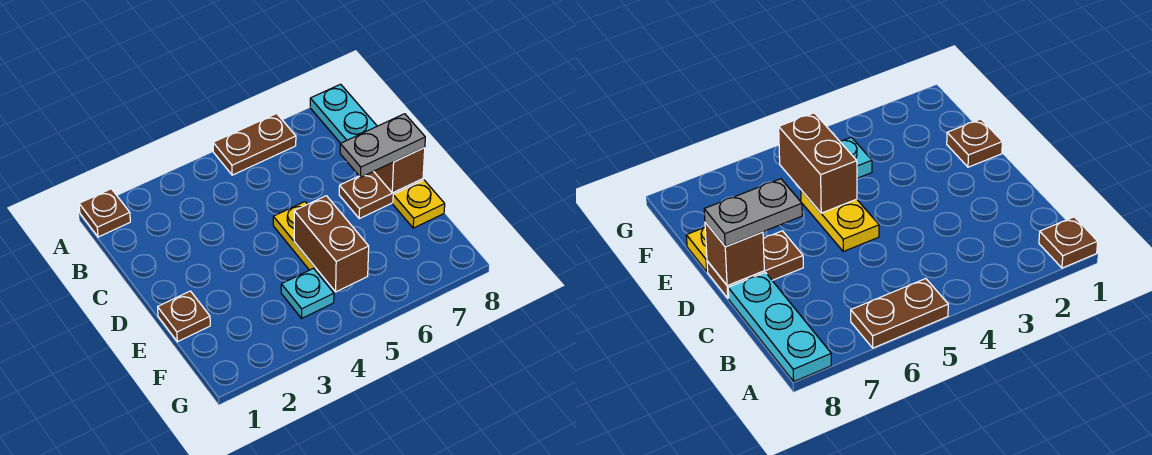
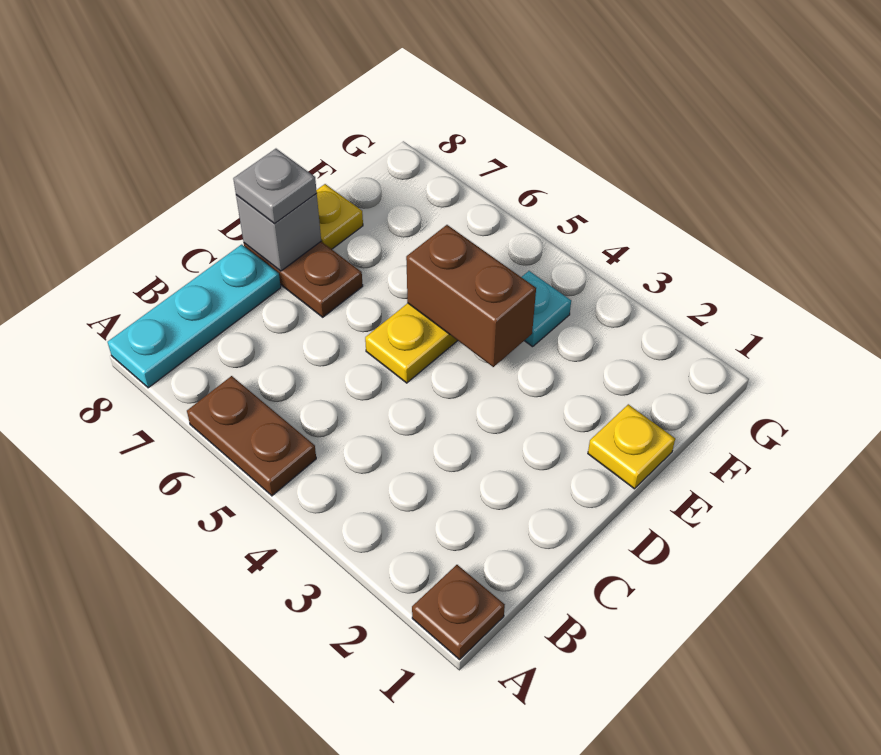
grey plate D7:D8 level 3 -> grey plate D8 level 3
brown brick D8 level 2 -> grey brick D8 level 2
brown plate E1 level 1 -> yellow plate E1 level 1
brown brick E5:F5 level 2 -> brown brick E4:E5 level 2

